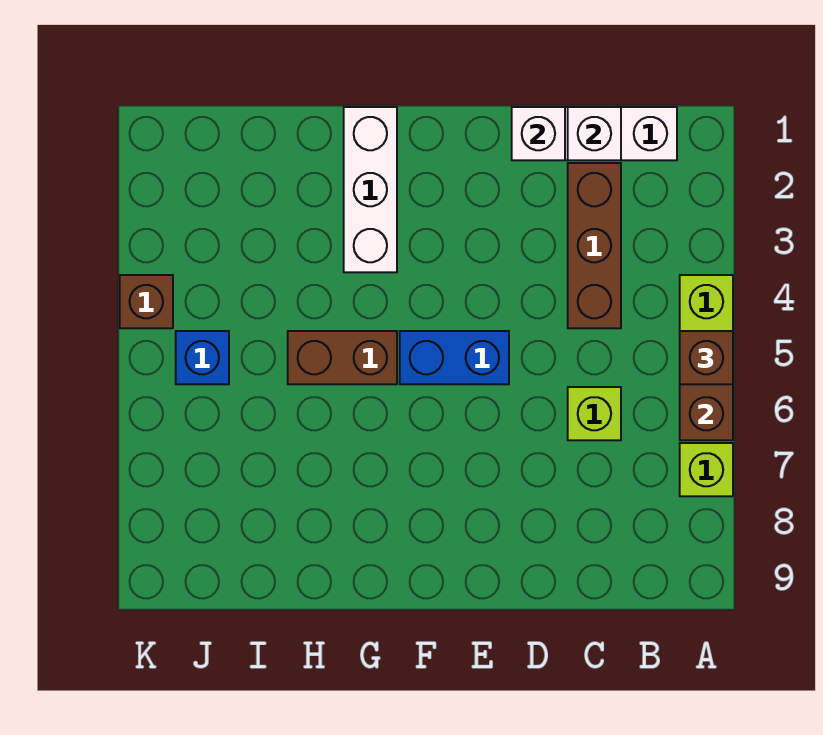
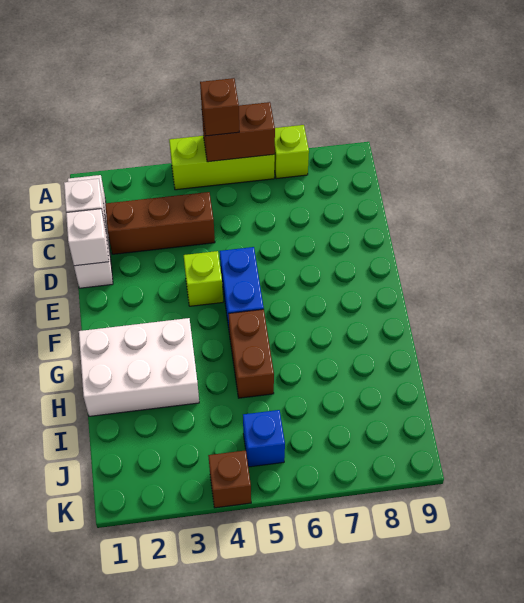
lime brick C6 level 1 -> lime brick E4 level 1
white brick G1:G3 level 1 -> white brick G1:H3 level 1

